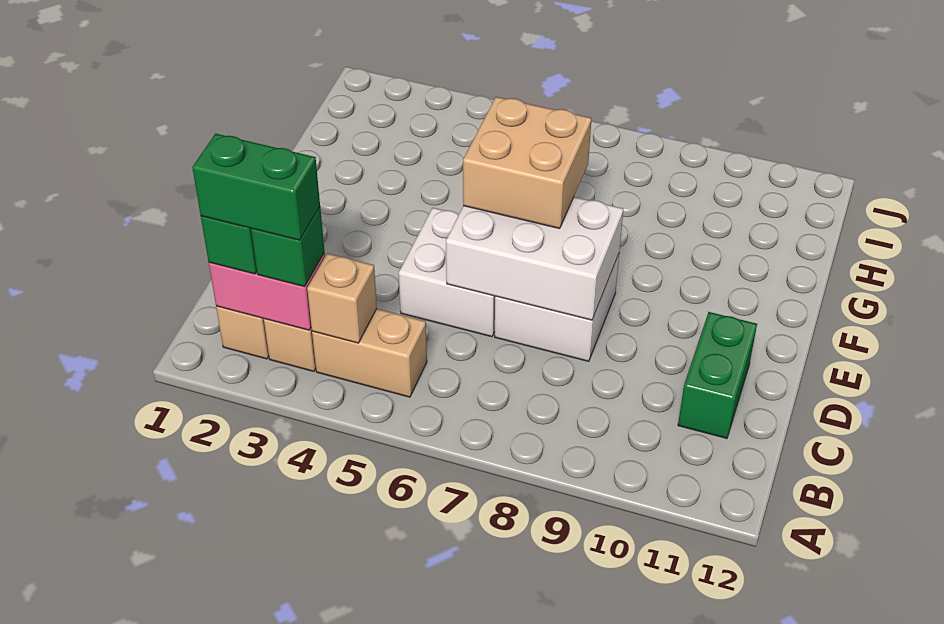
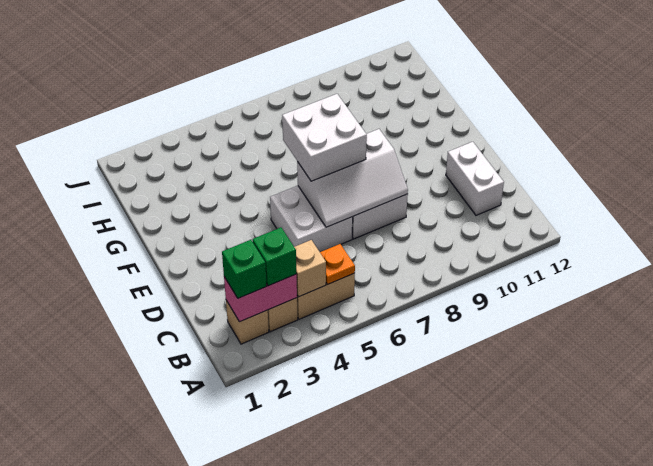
green brick B2:B3 level 4 -> none
none -> orange plate B5 level 2
green brick C11:D11 level 1 -> white brick C11:D11 level 1
white brick D6:E8 level 2 -> white slope D6:E8 level 2 top E
tan brick E6:F7 level 3 -> white brick E6:F7 level 3

